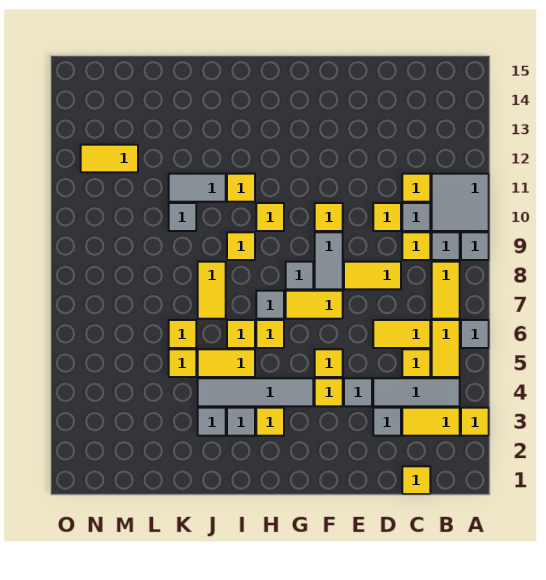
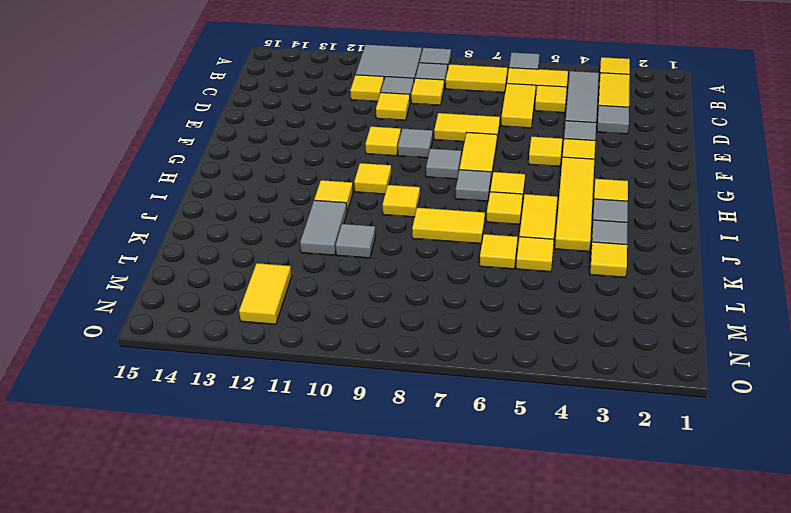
yellow tile C1 level 1 -> yellow tile K3 level 1
yellow tile D8:E8 level 1 -> yellow tile E7:E8 level 1
grey tile F8:F9 level 1 -> grey tile F9 level 1
grey tile G4:J4 level 1 -> yellow tile G4:J4 level 1

